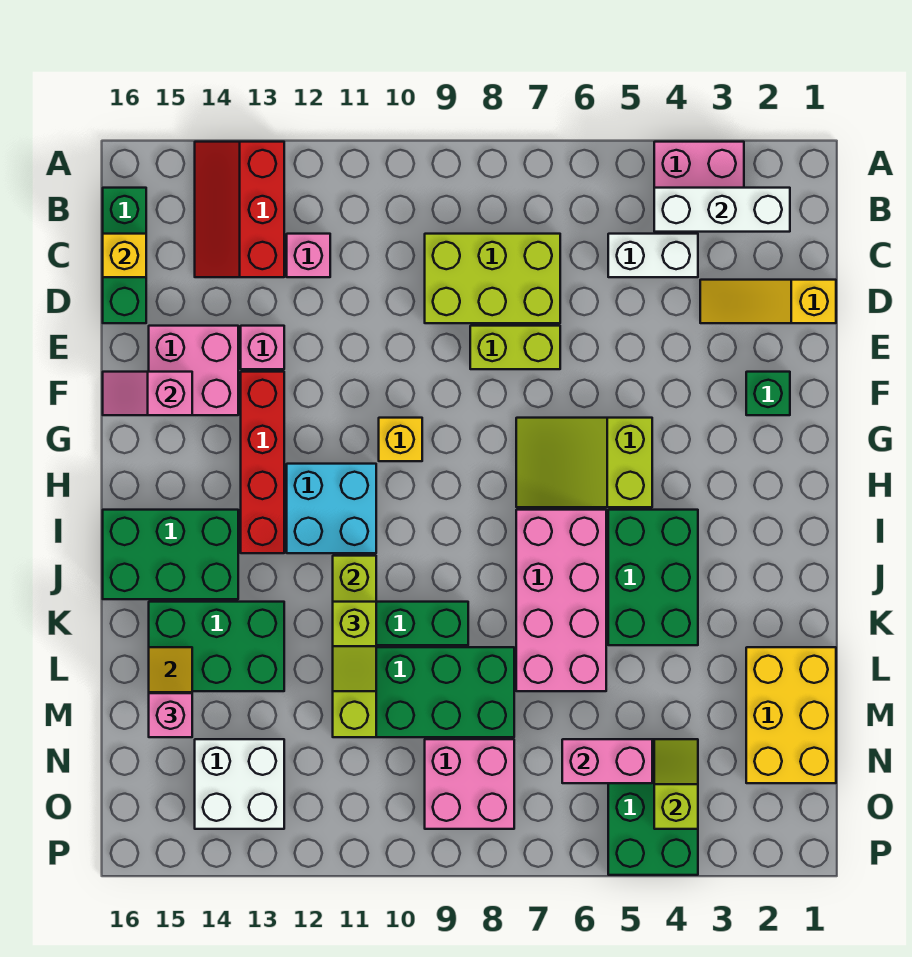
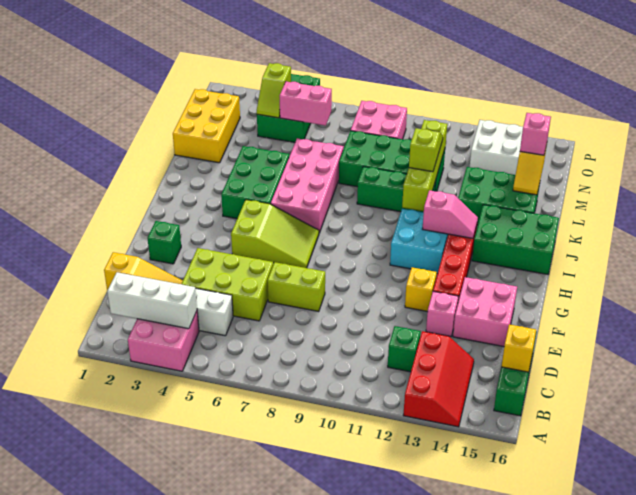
lime brick C7:D9 level 1 -> lime brick D4:E6 level 1
pink brick C12 level 1 -> green brick C12 level 1
pink slope F15:F16 level 2 top 15 -> pink slope I12:I13 level 2 top 12
yellow brick G10 level 1 -> yellow brick F12 level 1

